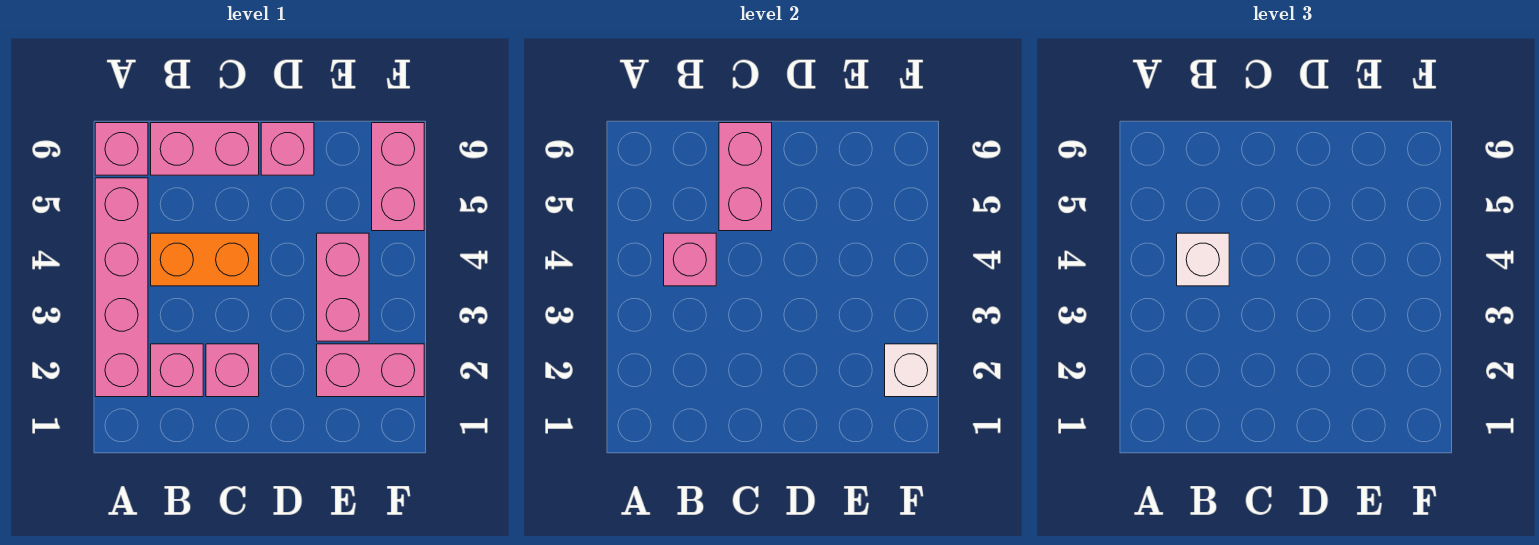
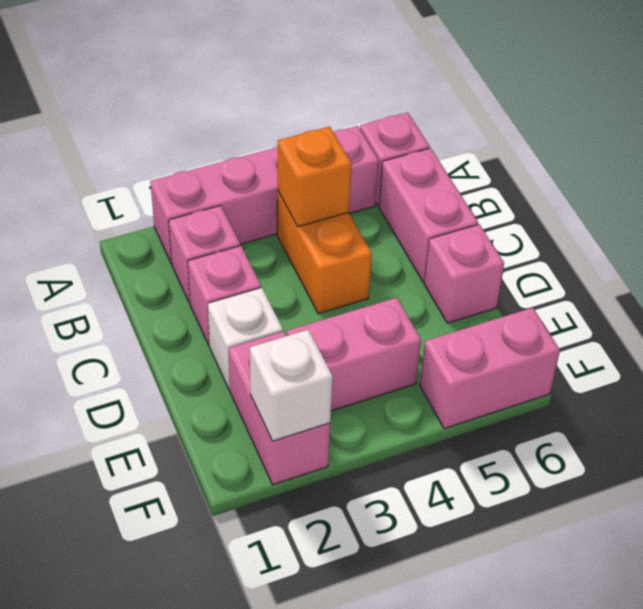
pink brick B4 level 2 -> orange brick B4 level 2
white brick B4 level 3 -> white brick D2 level 1
pink brick C5:C6 level 2 -> none

